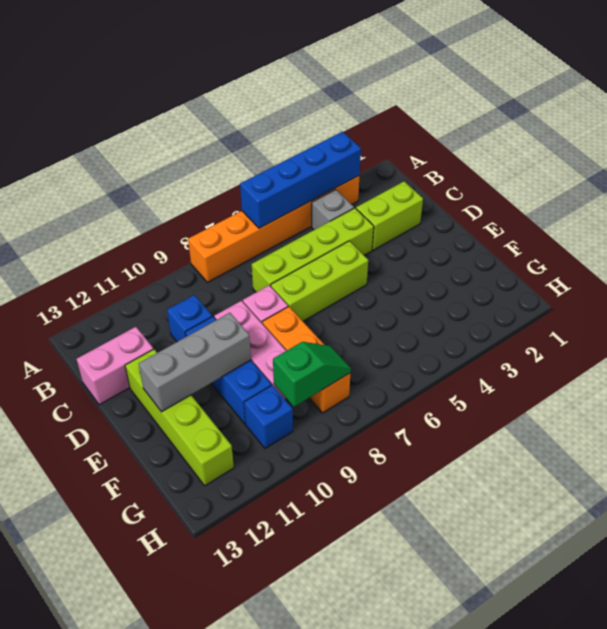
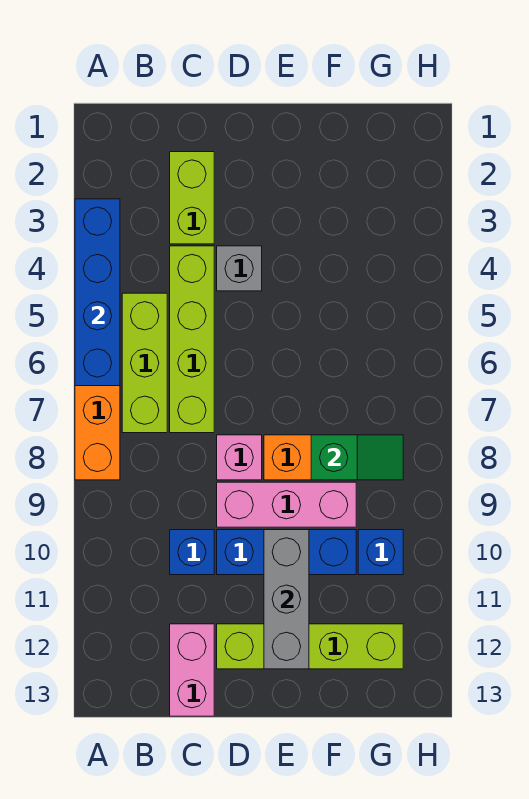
grey brick B4 level 1 -> grey brick D4 level 1
lime brick D5:D7 level 1 -> lime brick B5:B7 level 1
green slope G8:G9 level 2 top 9 -> green slope F8:G8 level 2 top F

